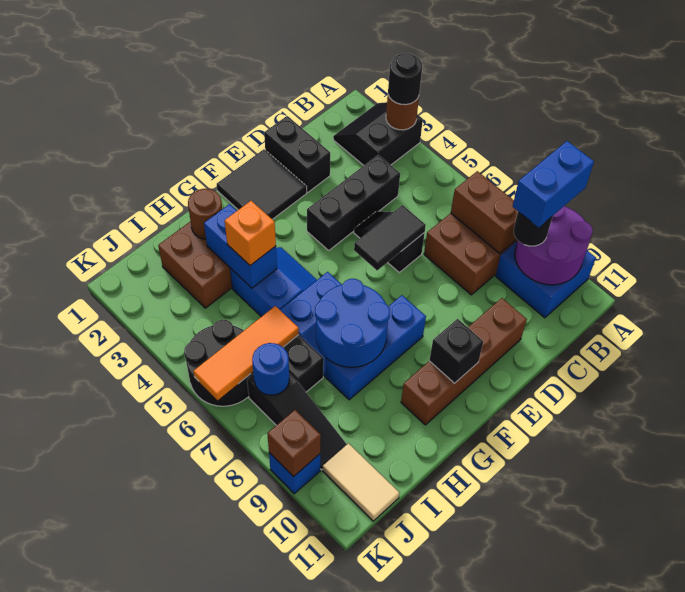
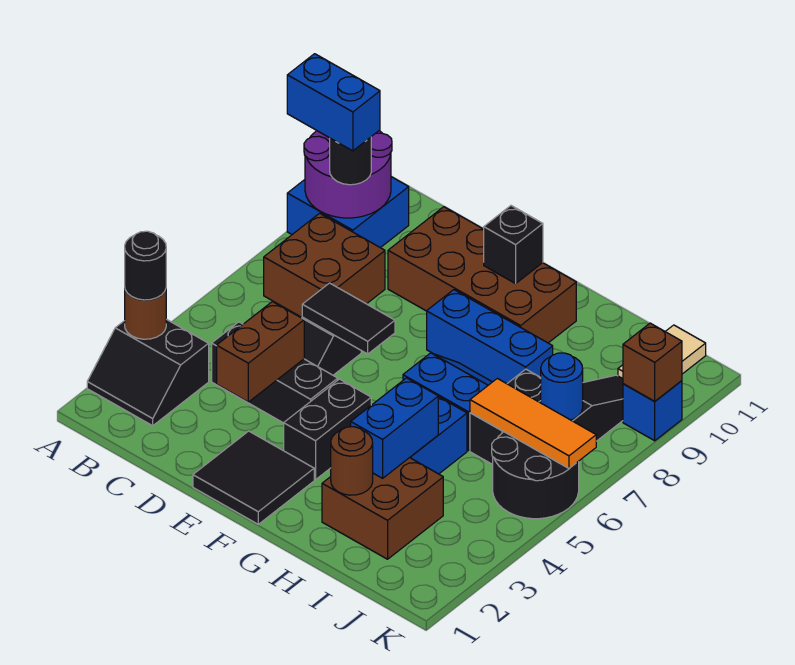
brown brick B7:B8 level 2 -> brown brick D3:D4 level 2
black brick D1:D2 level 1 -> black brick F3:F4 level 1
brown brick D10:G10 level 1 -> brown brick D9:G10 level 1
blue round brick G7:H8 level 2 -> none
orange brick H4 level 3 -> none

